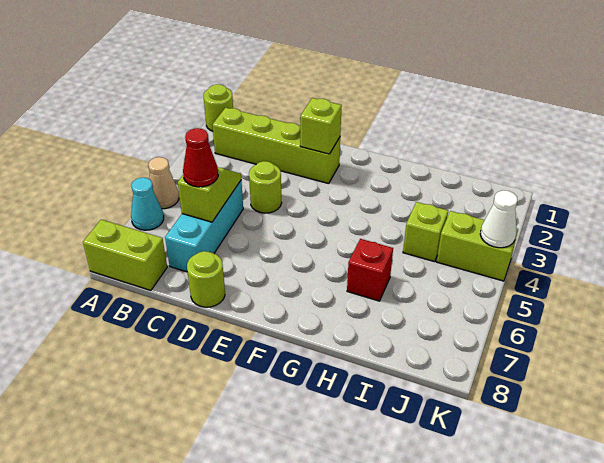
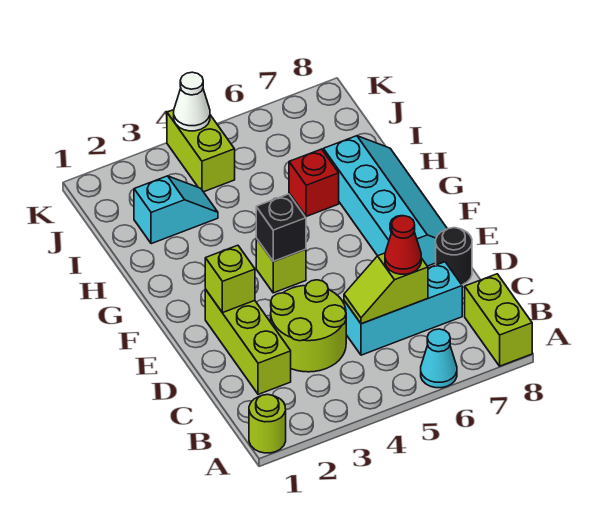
tan cone A5 level 1 -> none
lime brick B2:E2 level 1 -> lime brick C2:E2 level 1
lime round brick D4 level 1 -> lime round brick C3:D4 level 1
lime round brick D8 level 1 -> black round brick D8 level 1
none -> cyan slope E7:H8 level 1 top 7
none -> black brick F4 level 2
none -> cyan slope I2:I3 level 1 top 2
lime brick I4 level 1 -> lime brick F4 level 1

